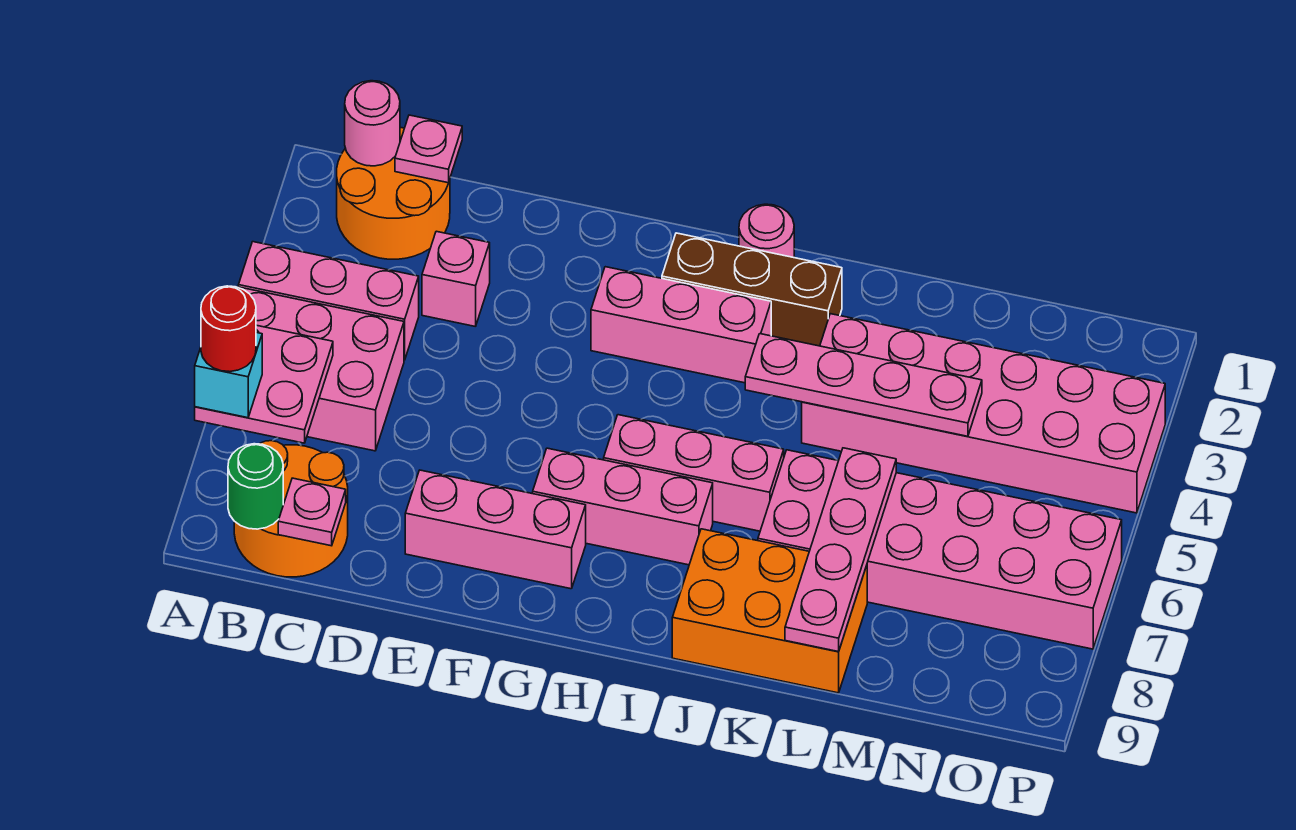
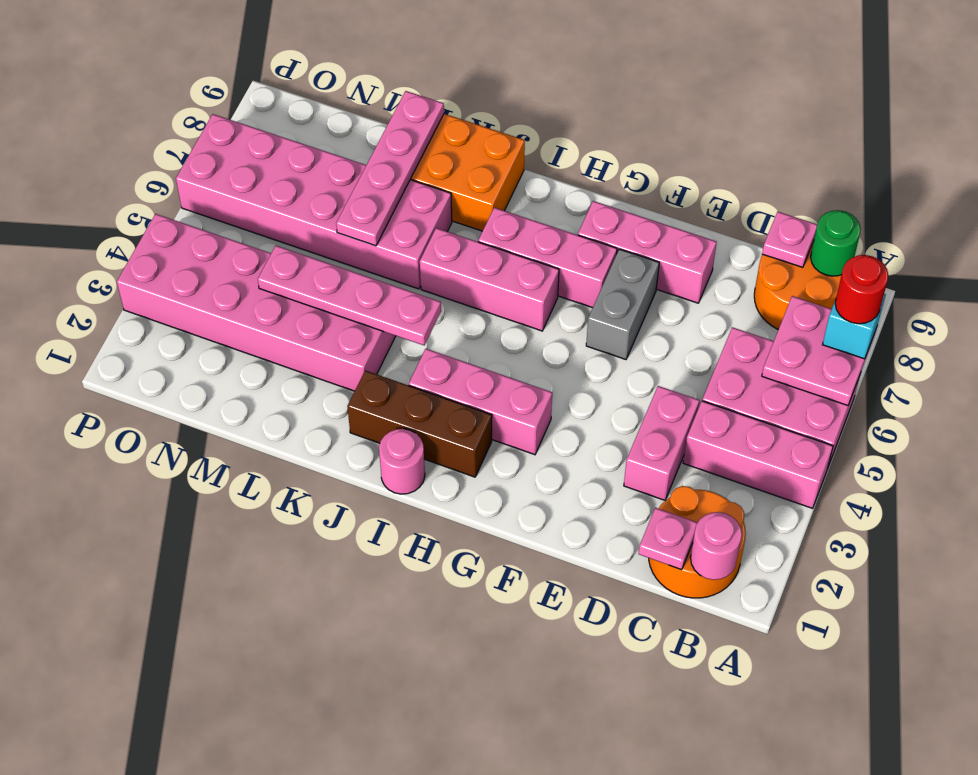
pink brick D3 level 1 -> pink brick D3:D4 level 1
none -> grey brick F6:F7 level 1

